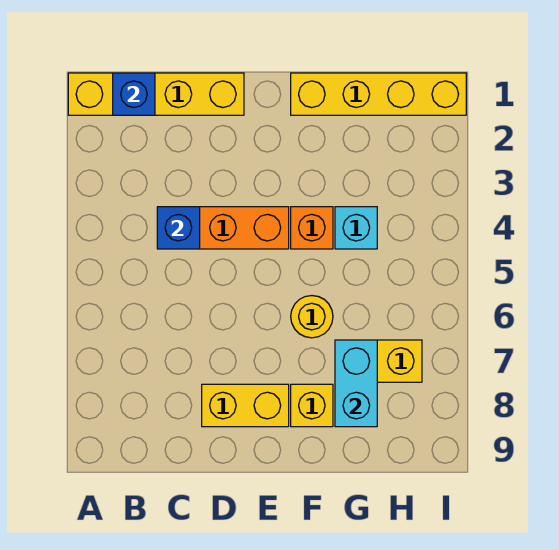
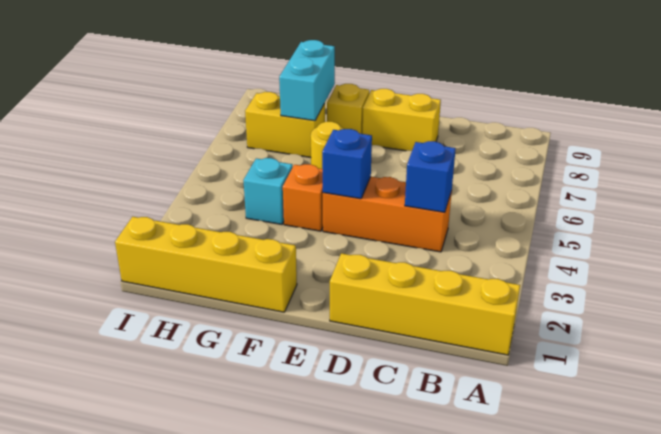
blue brick B1 level 2 -> blue brick E4 level 2

